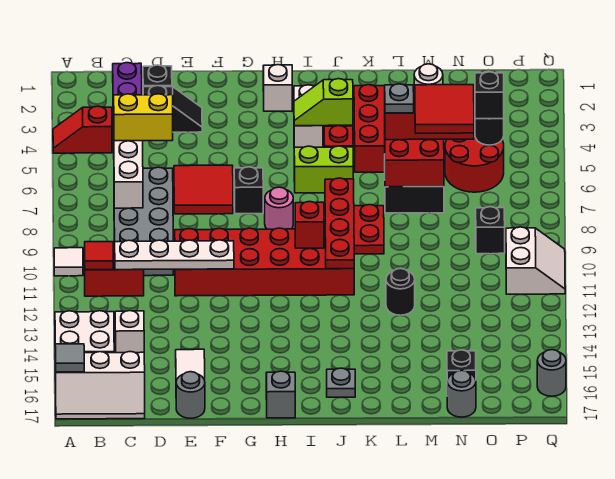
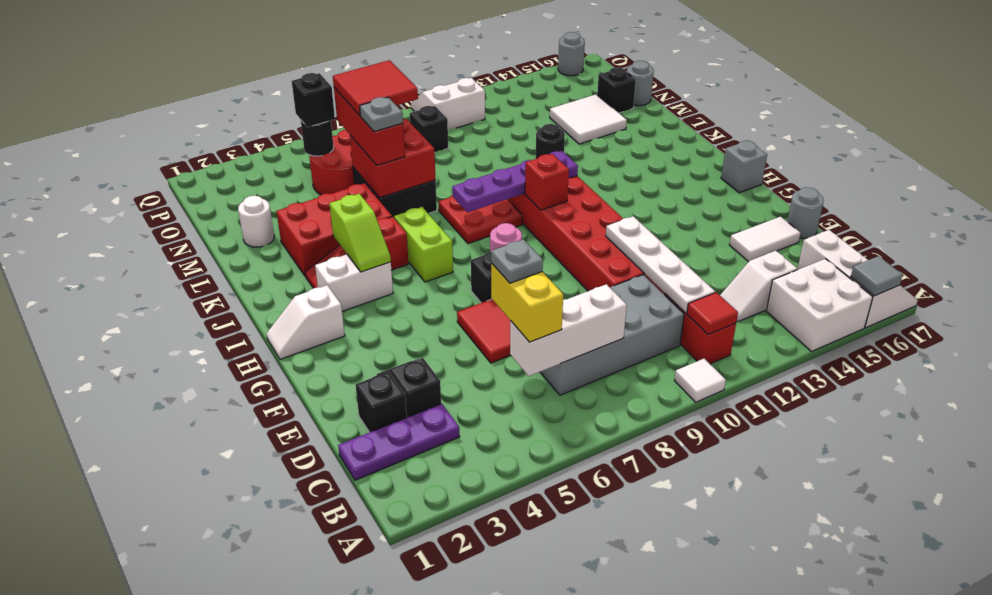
red slope A4:B4 level 1 top B -> none
red plate J8:J11 level 2 -> purple plate J8:J11 level 2
grey plate J16 level 1 -> grey plate D6 level 4
none -> white tile M14:N15 level 1

